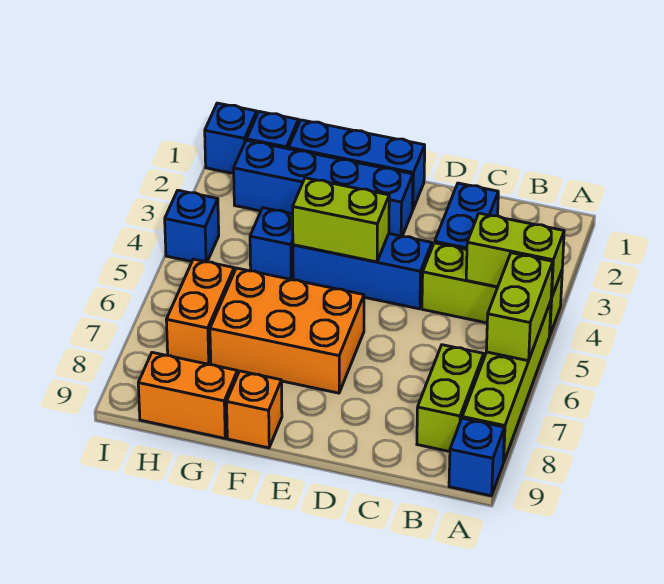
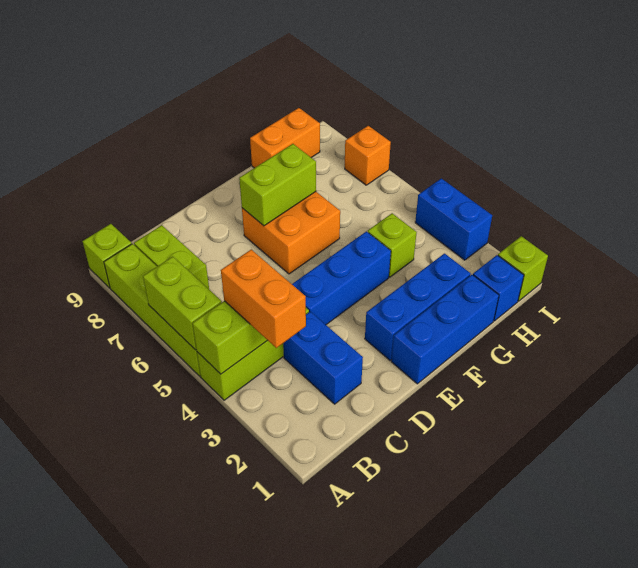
blue brick A9 level 1 -> lime brick A9 level 1
blue brick E2:H2 level 1 -> blue brick E2:G2 level 1
lime brick E4:F4 level 2 -> lime brick E7:F7 level 2
orange brick E6:G7 level 1 -> orange brick E6:F7 level 1
orange brick F9 level 1 -> orange brick I7 level 1
blue brick G4 level 1 -> lime brick G4 level 1
orange brick H6:H7 level 1 -> orange brick B3:B4 level 3
blue brick I1 level 1 -> lime brick I1 level 1
blue brick I4 level 1 -> blue brick I3:I4 level 1

